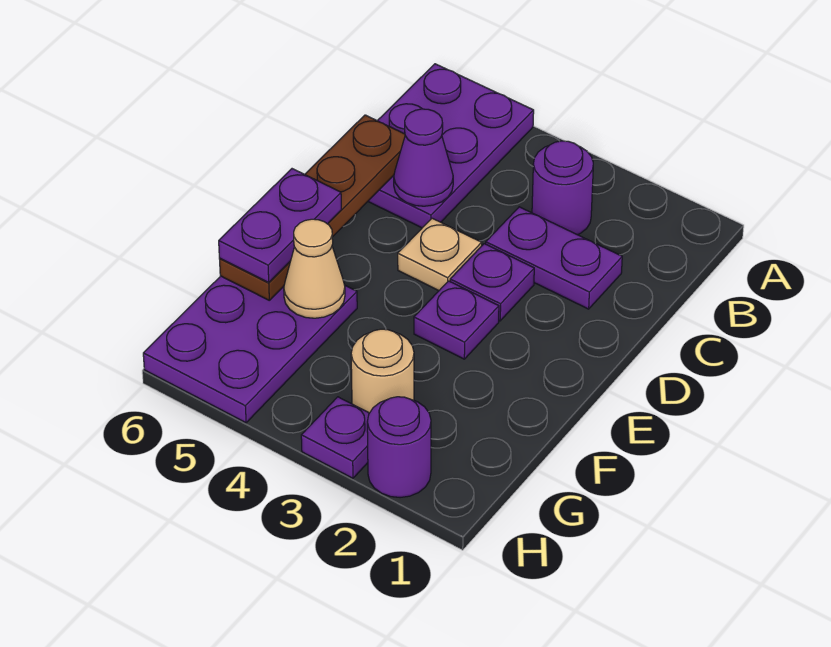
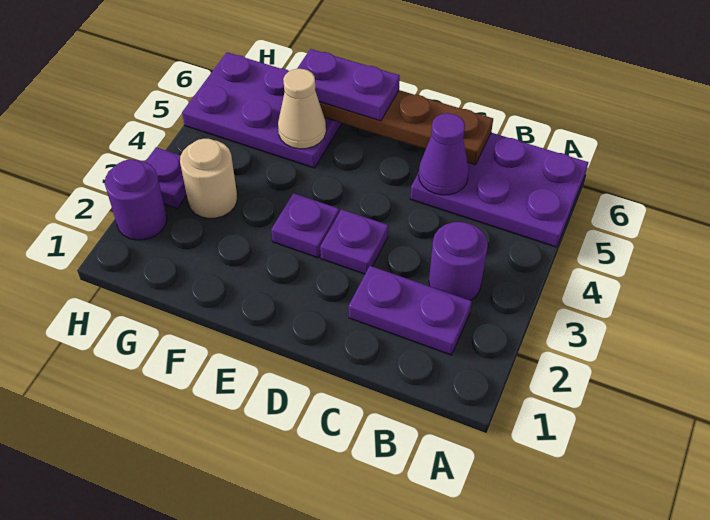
purple plate C2:C3 level 1 -> purple plate B2:C2 level 1
tan plate D4 level 1 -> none

